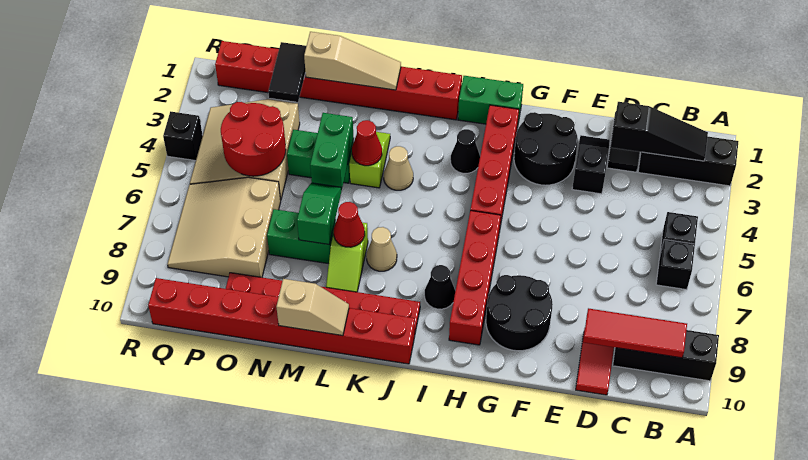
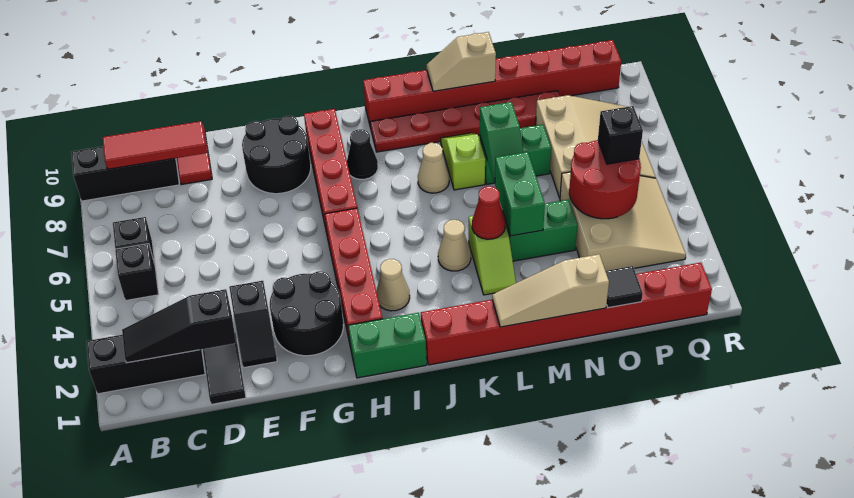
black cone I3 level 1 -> tan cone I3 level 1
red cone L7 level 2 -> none
black tile O1:O2 level 2 -> black tile O1 level 2
black brick R4 level 1 -> black brick P5 level 3

